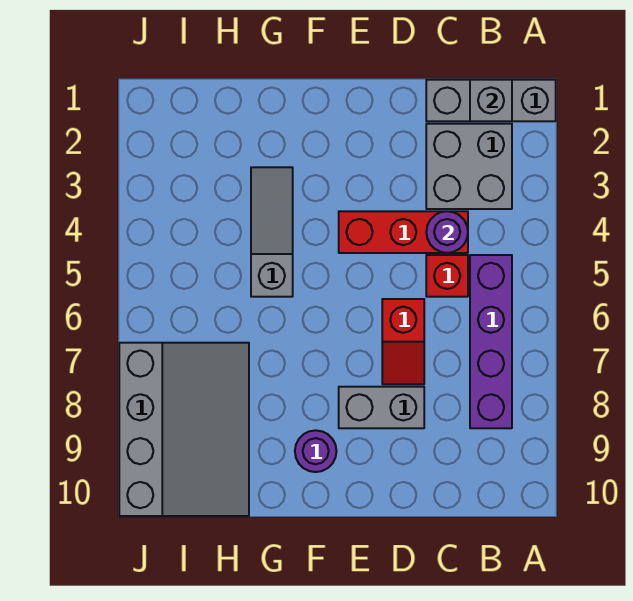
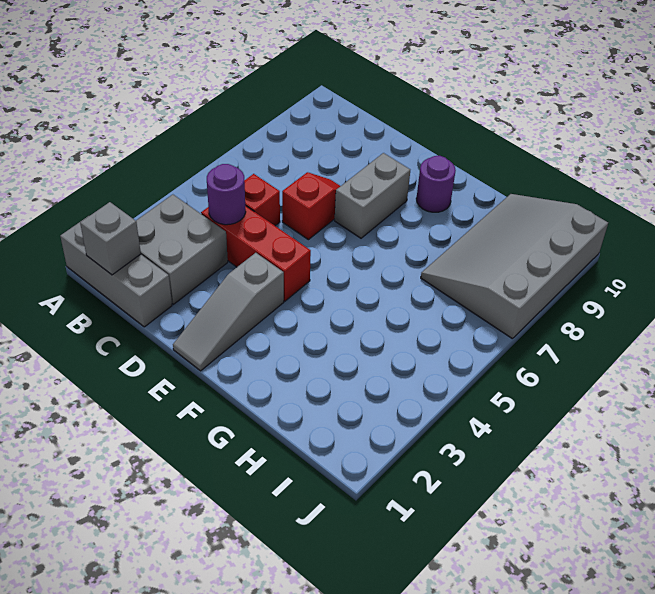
purple brick B5:B8 level 1 -> none
grey brick D8:E8 level 1 -> grey brick E7:E8 level 1
grey slope G3:G5 level 1 top 5 -> grey slope E1:E3 level 1 top 3

